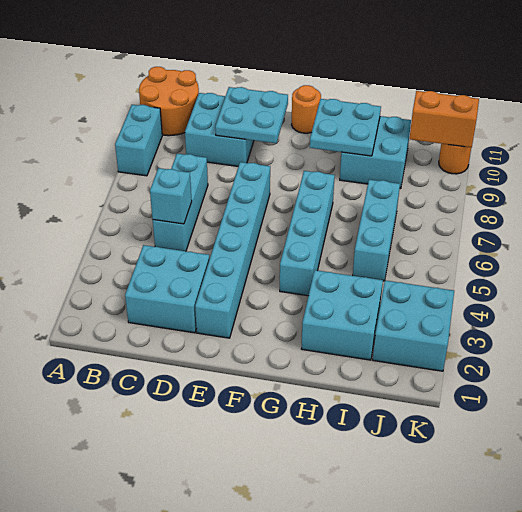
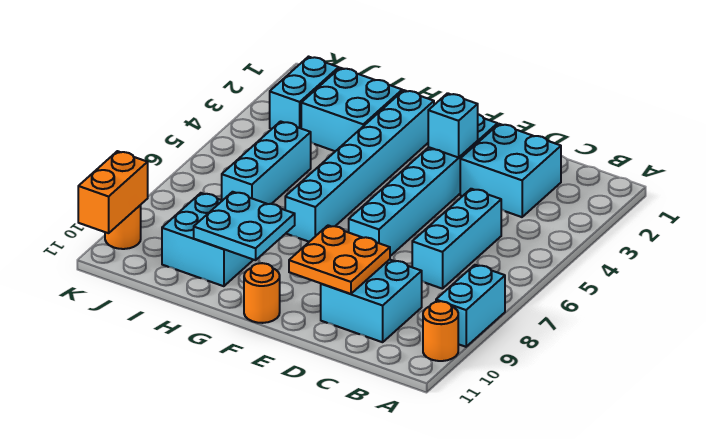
orange round brick A10:B11 level 1 -> orange round brick A10 level 1
cyan brick C5 level 2 -> cyan brick E3 level 2
cyan plate D9:E10 level 2 -> orange plate D9:E10 level 2
cyan brick G4:G7 level 1 -> cyan brick G2:G7 level 1
cyan brick J2:K3 level 1 -> cyan brick J2:J3 level 1
orange brick J10:K10 level 2 -> orange brick K10:K11 level 2

